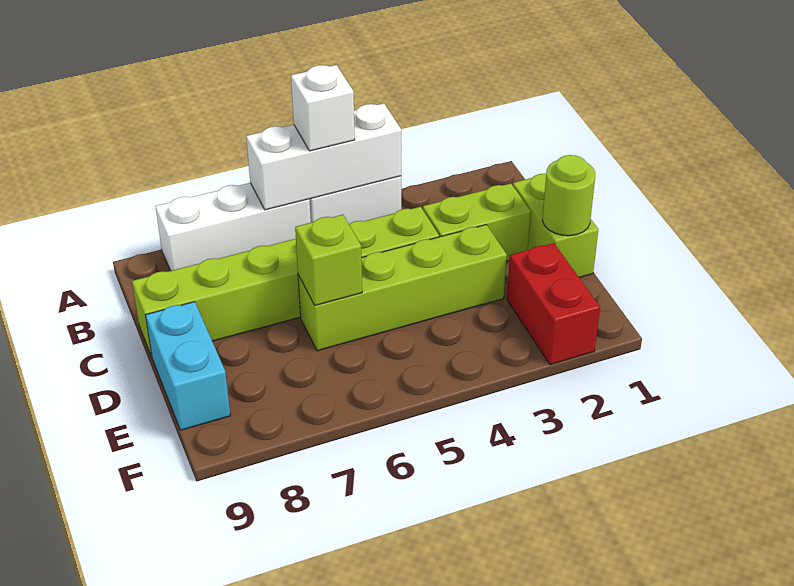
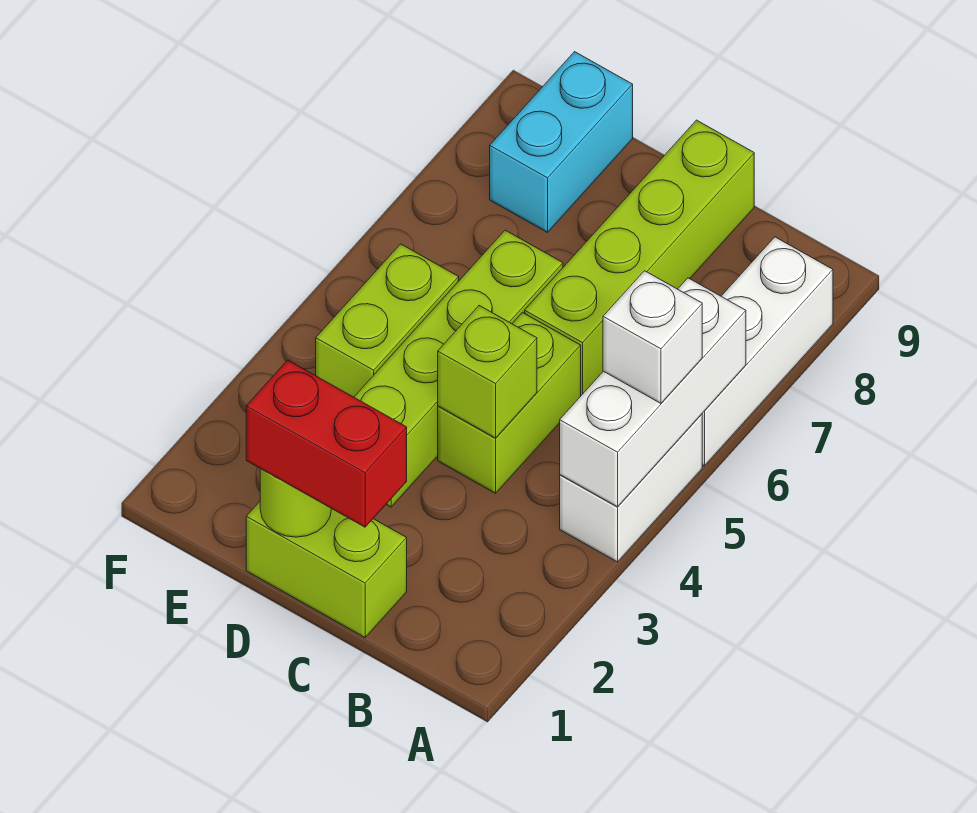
lime brick C2:C3 level 1 -> lime brick E4:E5 level 1
lime brick D6 level 2 -> lime brick C4 level 2
cyan brick D9:E9 level 1 -> cyan brick E8:E9 level 1
red brick E2:F2 level 1 -> red brick C1:D1 level 3

